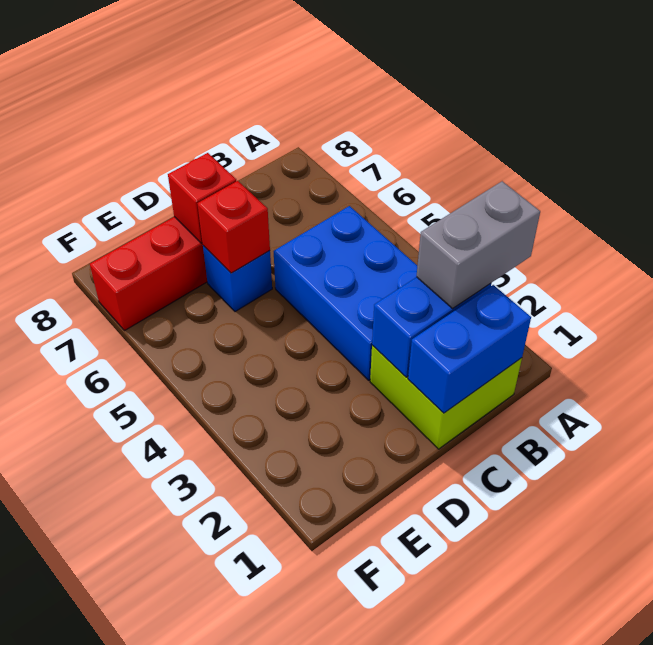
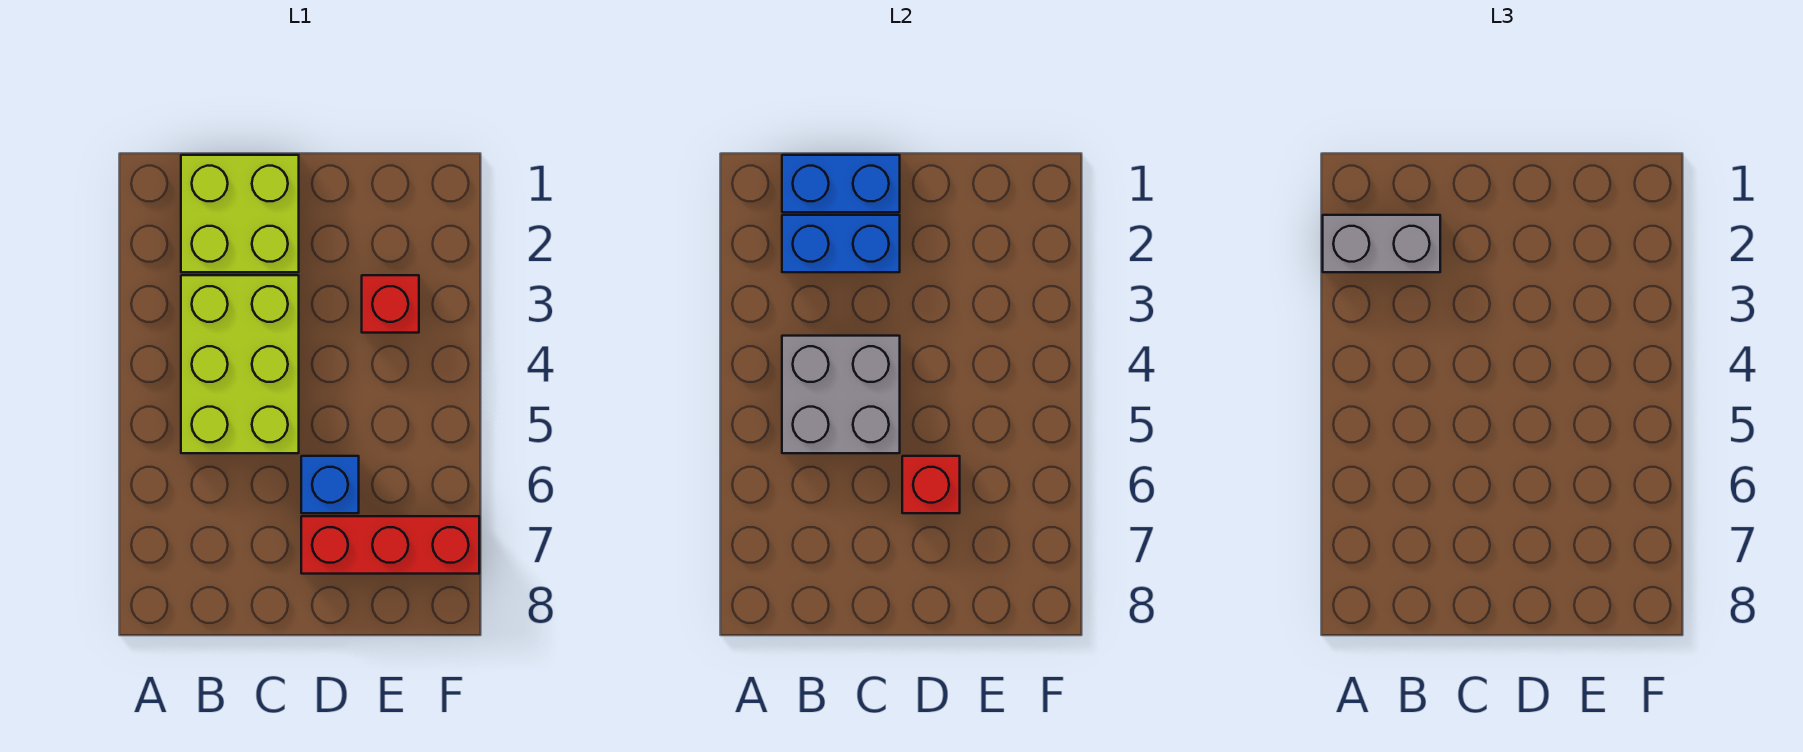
blue brick B3:C5 level 1 -> lime brick B3:C5 level 1
none -> grey brick B4:C5 level 2
red brick D7 level 2 -> red brick E3 level 1

